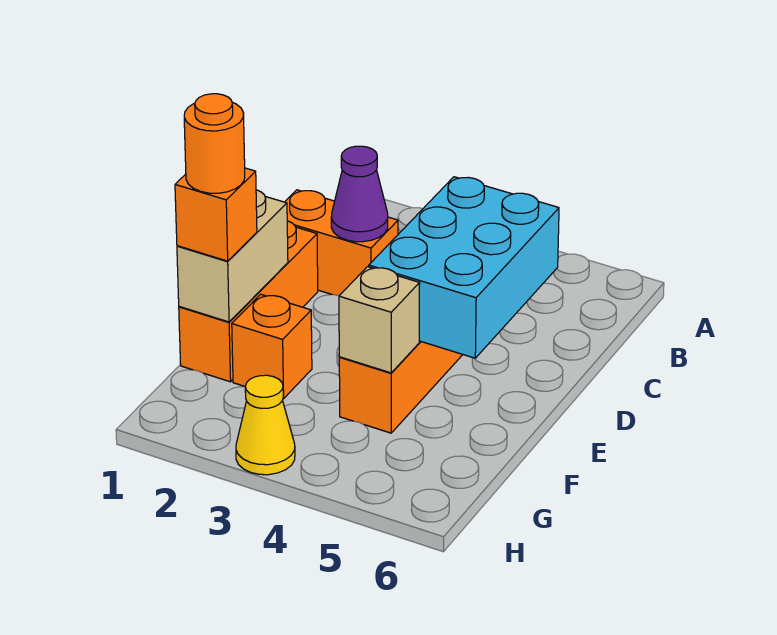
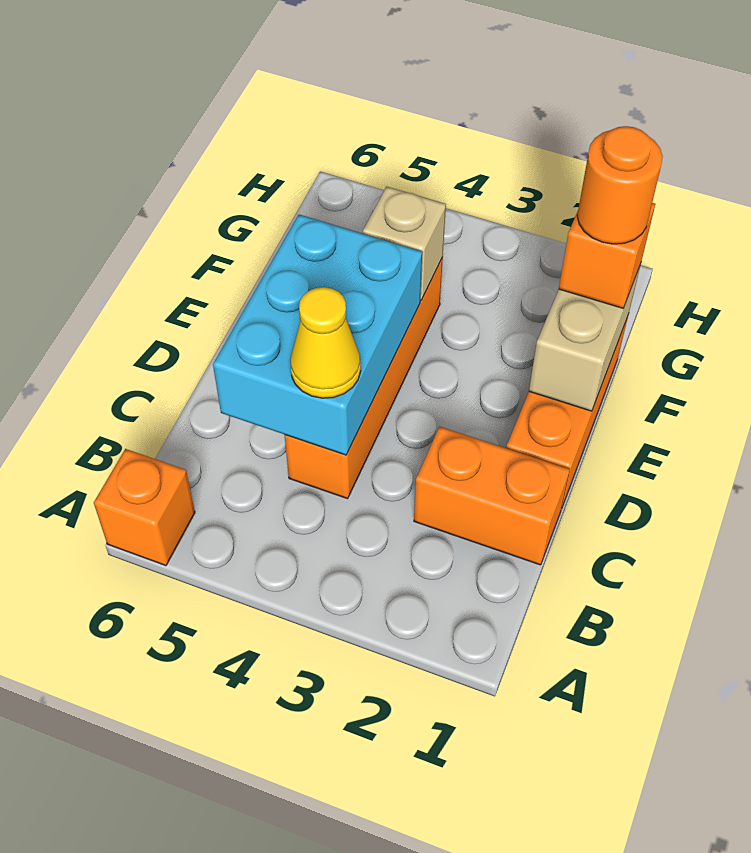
purple cone C2 level 2 -> none
orange brick F2 level 1 -> orange brick A6 level 1
yellow cone H3 level 1 -> yellow cone C4 level 3

